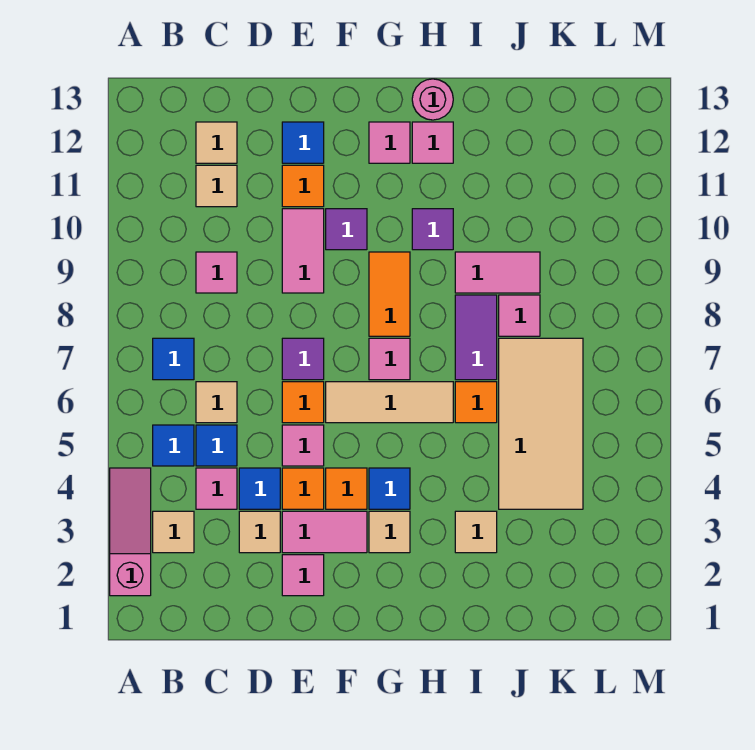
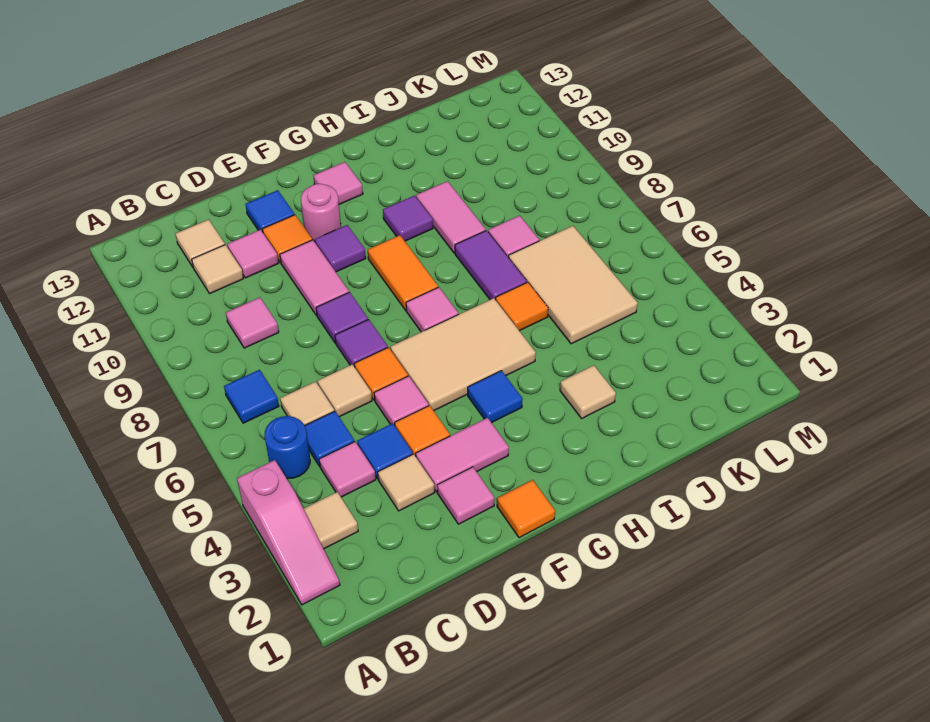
pink slope A2:A4 level 1 top 2 -> pink slope A2:A4 level 1 top 4
blue tile B5 level 1 -> blue round brick B5 level 1
none -> purple tile E8 level 1
orange tile F4 level 1 -> orange tile F1 level 1
tan tile F6:H6 level 1 -> tan tile F5:H6 level 1
tan tile G3 level 1 -> tan tile D6 level 1
pink tile H12 level 1 -> pink tile D11 level 1
pink round brick H13 level 1 -> pink round brick F11 level 1
pink tile I9:J9 level 1 -> pink tile I9:I10 level 1
tan tile J4:K7 level 1 -> tan tile J5:K7 level 1

